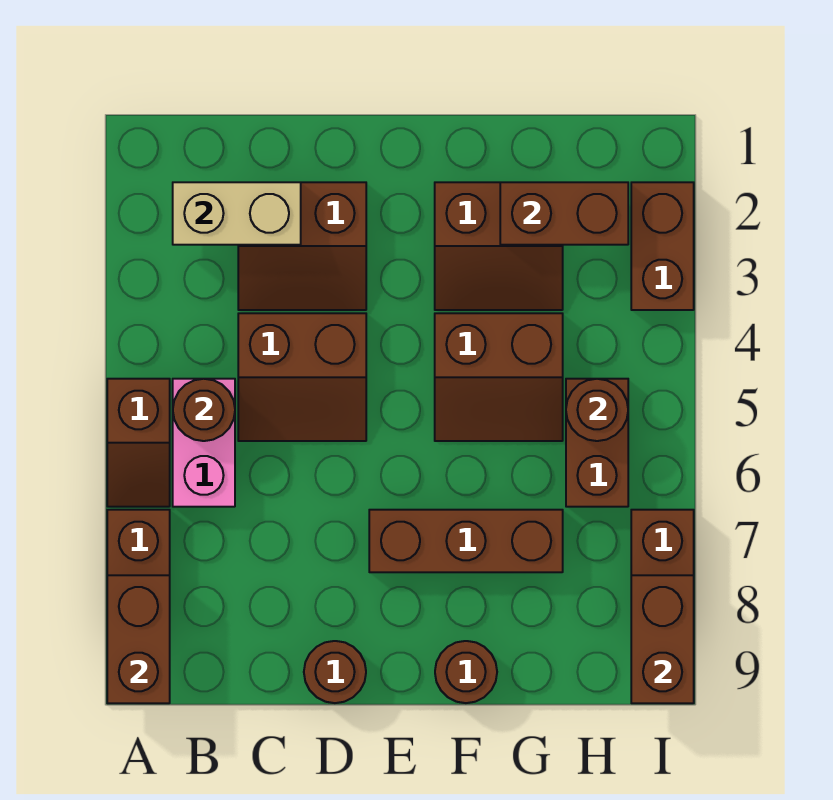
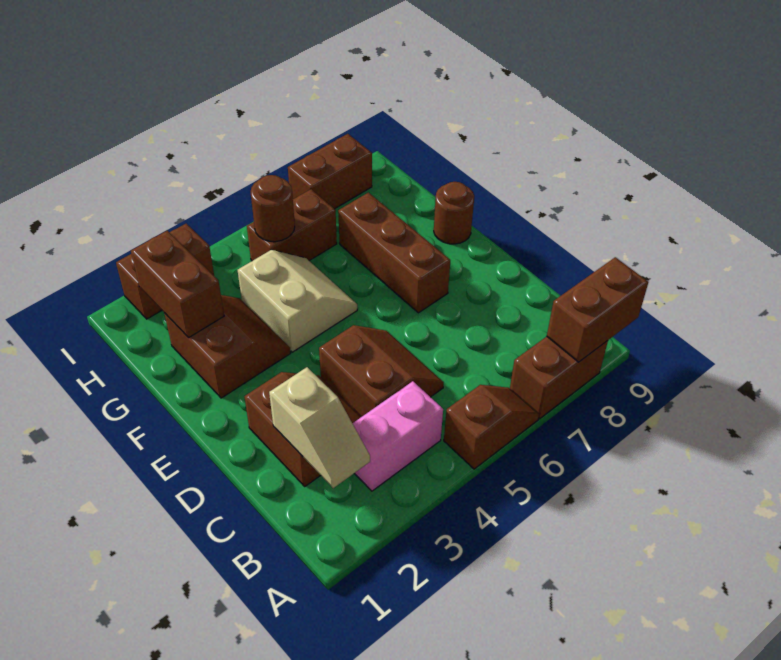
tan brick B2:C2 level 2 -> tan slope B2:C2 level 2 top C
pink brick B5:B6 level 1 -> pink brick B3:B4 level 1
brown round brick B5 level 2 -> none
brown round brick D9 level 1 -> none
brown slope F4:G5 level 1 top 4 -> tan slope F4:G5 level 1 top 4
brown brick I8:I9 level 2 -> none

